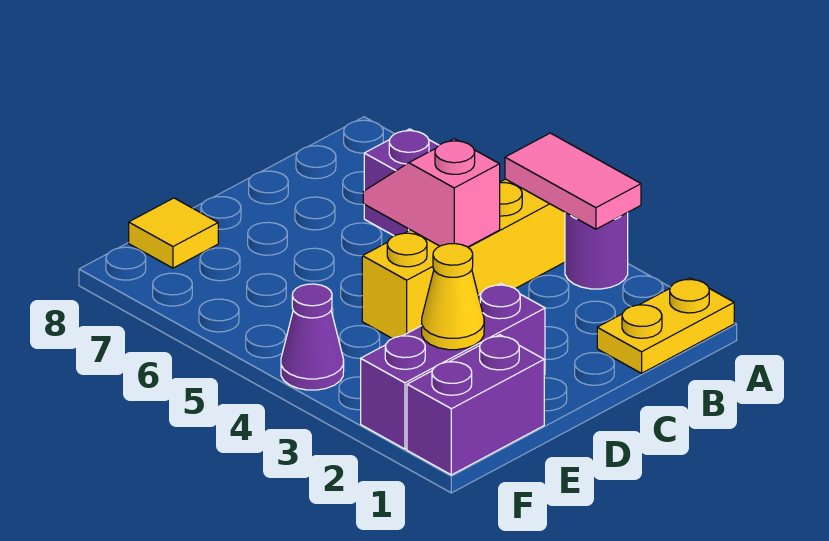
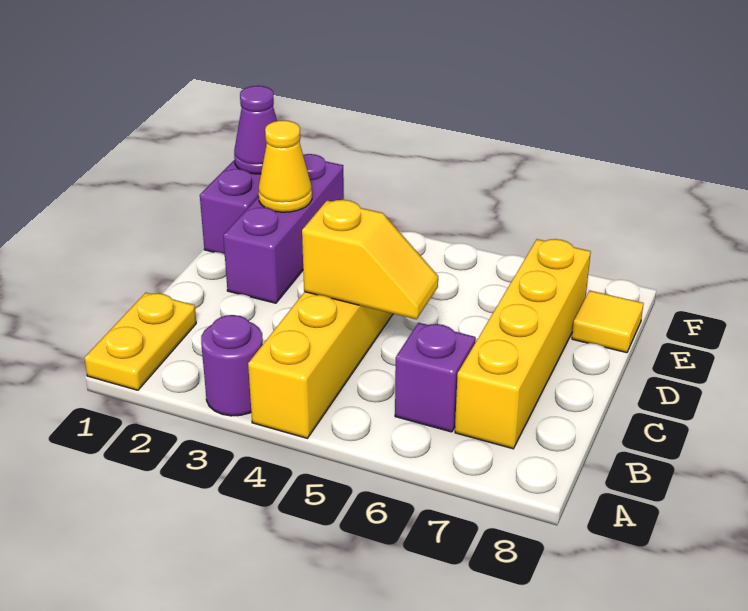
pink tile A3:A4 level 2 -> none
none -> yellow brick B7:E7 level 1
pink slope C4:C5 level 2 top 4 -> yellow slope C4:C5 level 2 top 4
purple cone F4 level 1 -> purple cone F1 level 2

